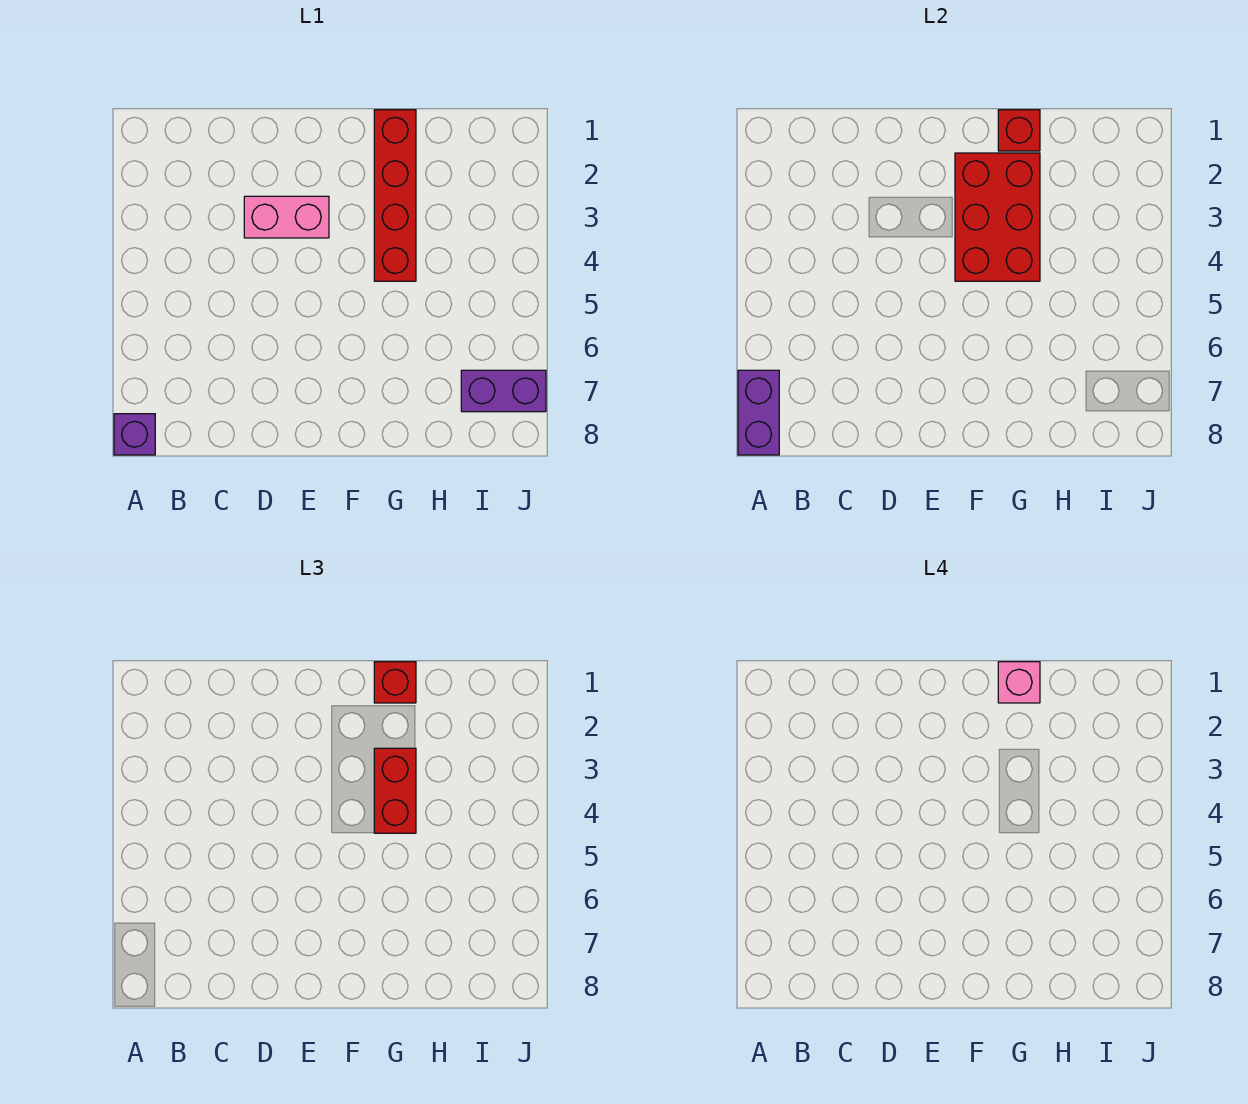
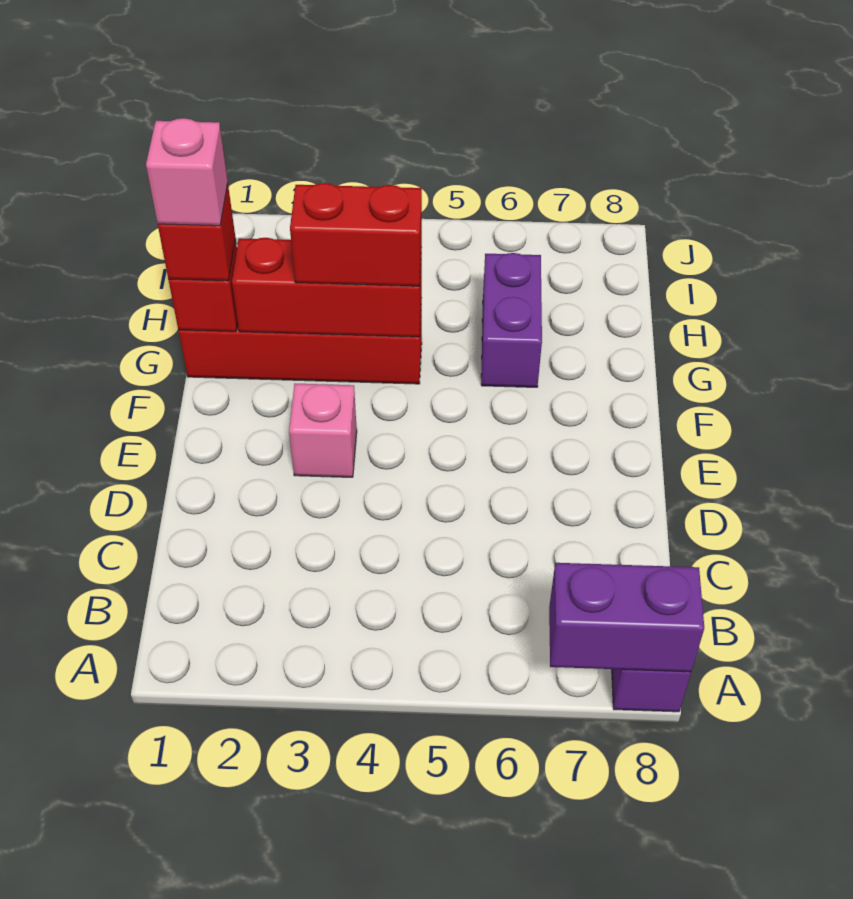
pink brick D3:E3 level 1 -> pink brick E3 level 1
red brick F2:G4 level 2 -> red brick G2:G4 level 2
purple brick I7:J7 level 1 -> purple brick G6:H6 level 1

